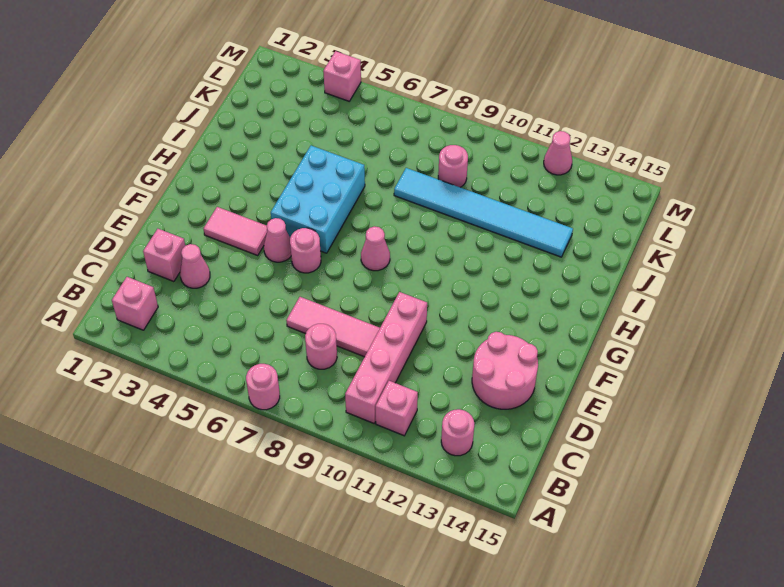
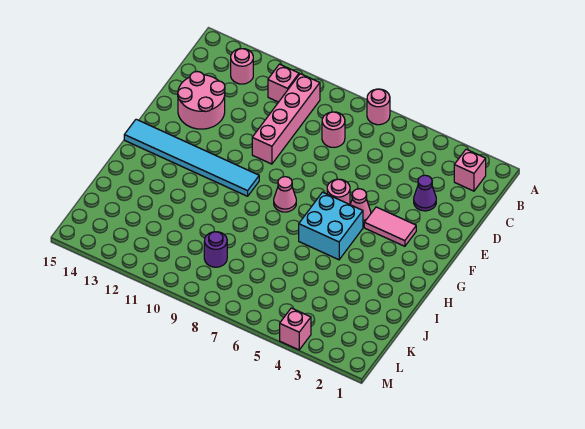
pink brick D2 level 1 -> none
pink cone D3 level 1 -> purple cone D3 level 1
pink tile D7:D9 level 1 -> none
cyan brick G5:I6 level 1 -> cyan brick G5:H6 level 1
cyan tile J8:J13 level 1 -> cyan tile G10:G15 level 1
pink round brick K9 level 1 -> purple round brick K9 level 1
pink cone M12 level 1 -> none

